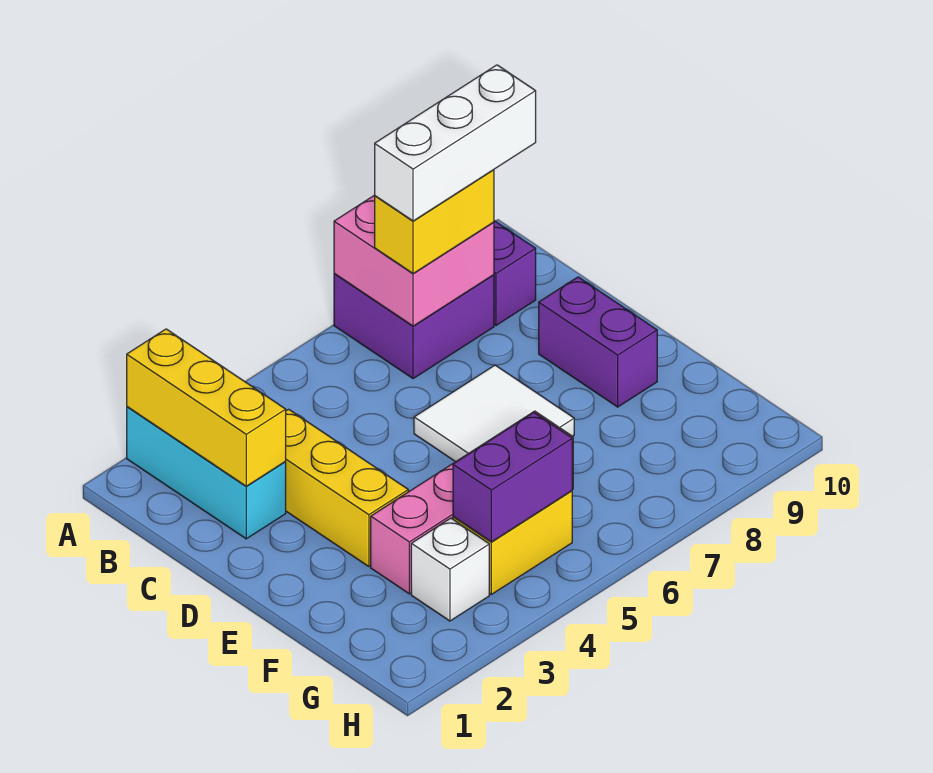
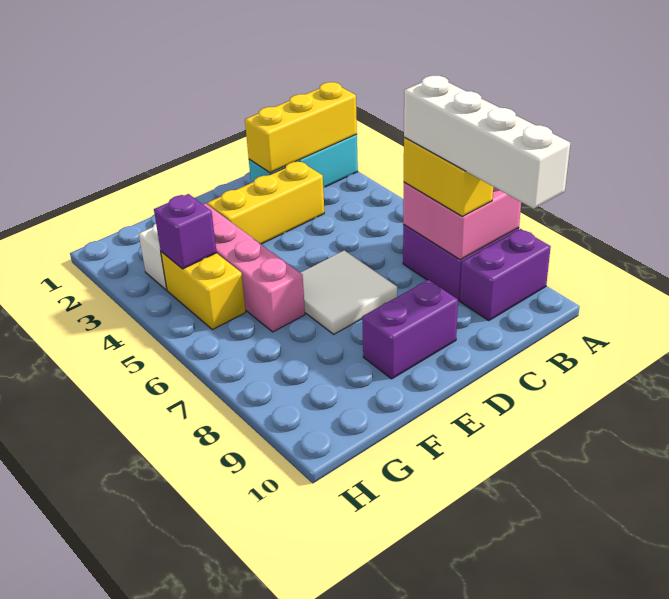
white brick B7:B9 level 4 -> white brick B7:B10 level 4
purple brick G4:G5 level 2 -> purple brick G4 level 2

